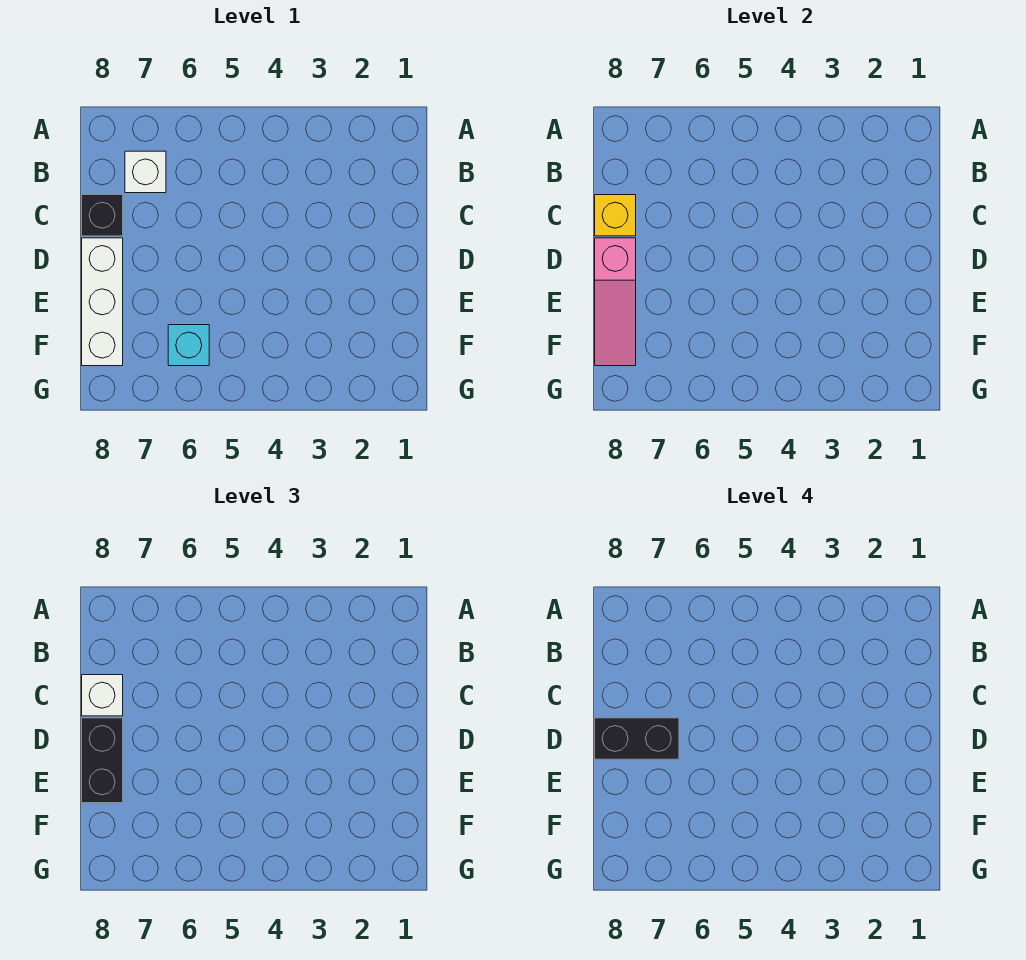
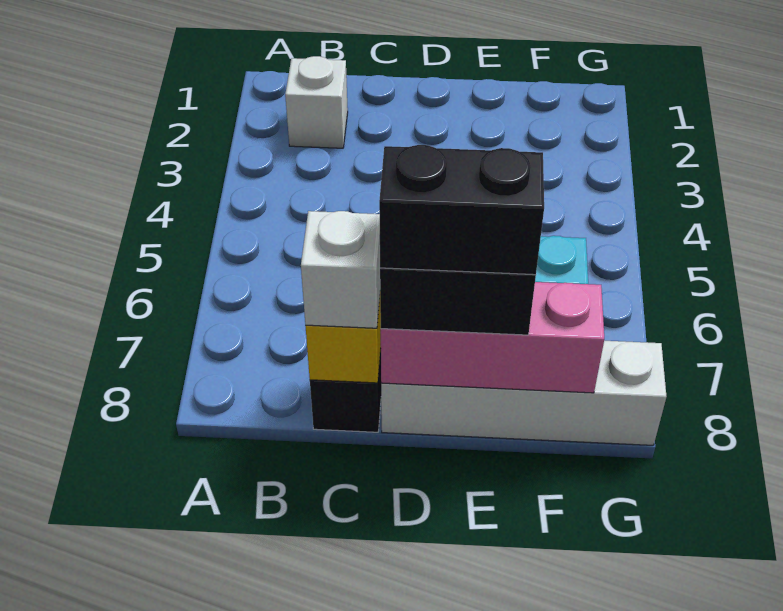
white brick B7 level 1 -> white brick B2 level 1
black brick D7:D8 level 4 -> black brick D8:E8 level 4
white brick D8:F8 level 1 -> white brick D8:G8 level 1
pink slope D8:F8 level 2 top D -> pink brick D8:F8 level 2

